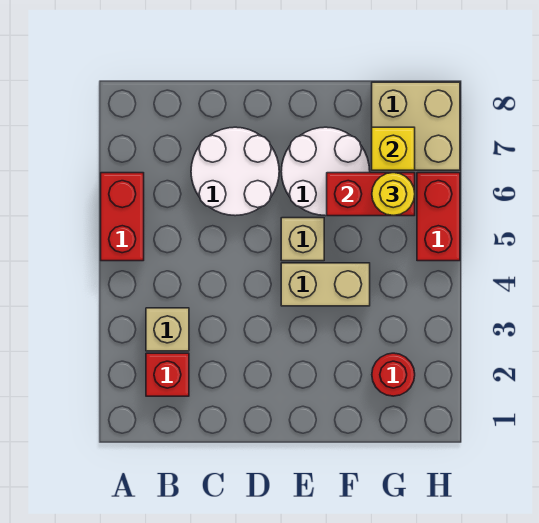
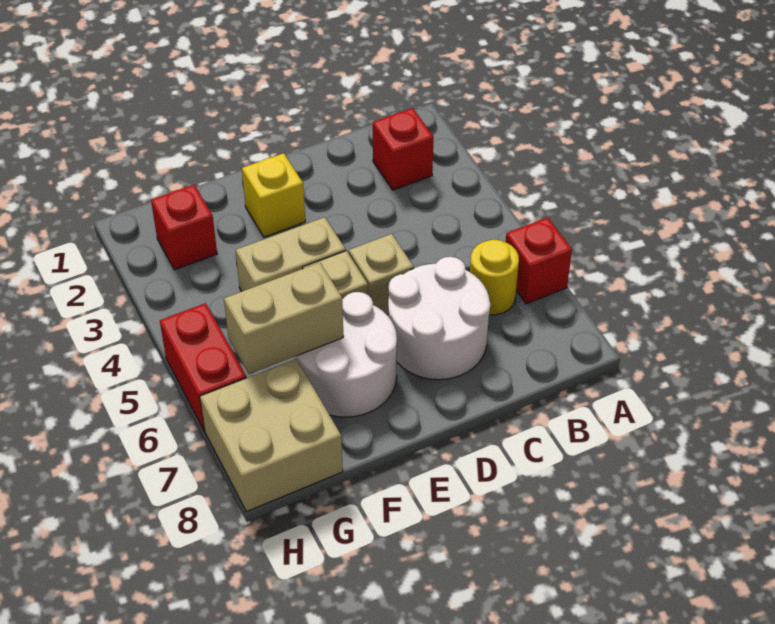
red brick A5:A6 level 1 -> red brick A6 level 1
tan brick B3 level 1 -> tan brick D5 level 1
red brick F6:G6 level 2 -> tan brick F6:G6 level 2
red round brick G2 level 1 -> red brick G2 level 1
yellow round brick G6 level 3 -> yellow round brick B6 level 1
yellow brick G7 level 2 -> yellow brick E2 level 1

